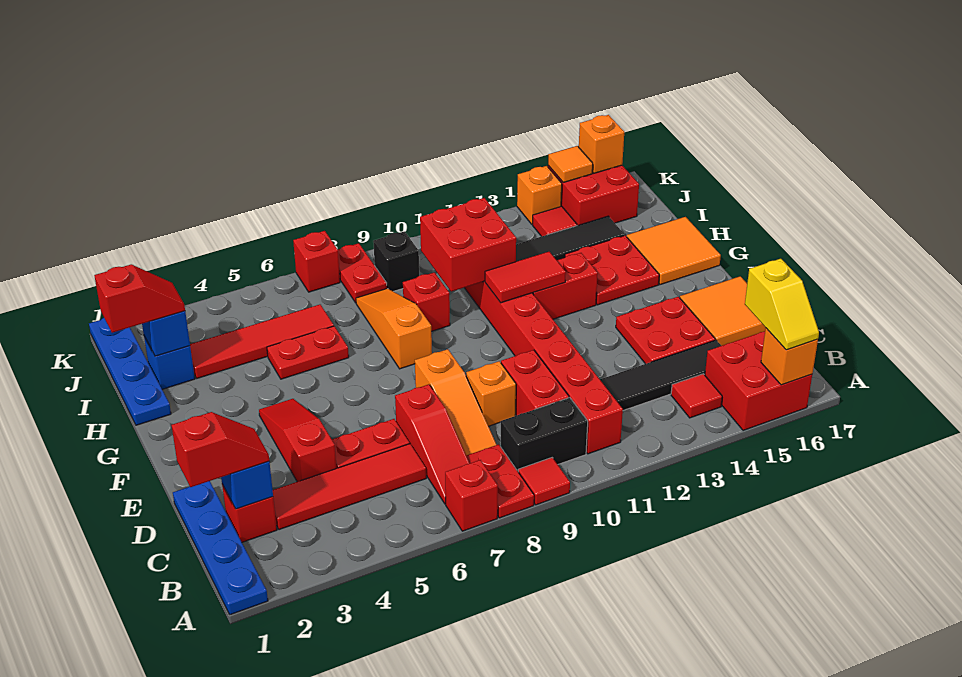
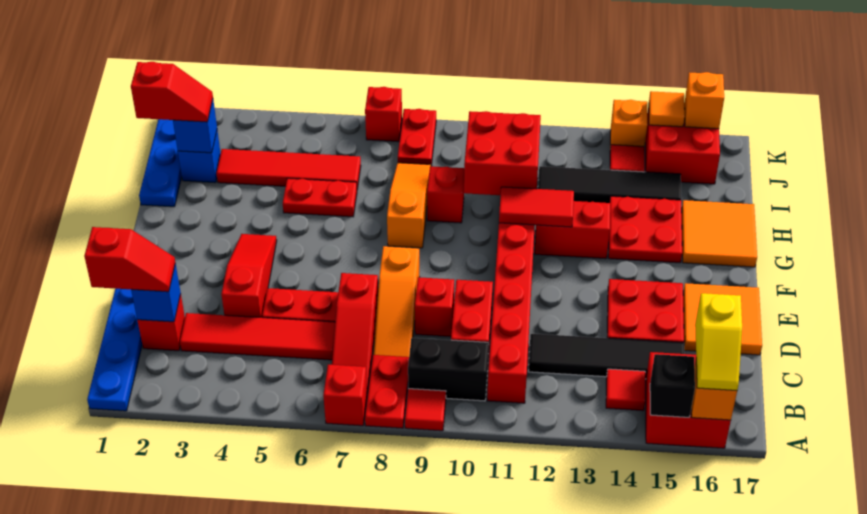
orange brick D9 level 1 -> red brick D9 level 1
black brick J9 level 1 -> black brick A15 level 2

